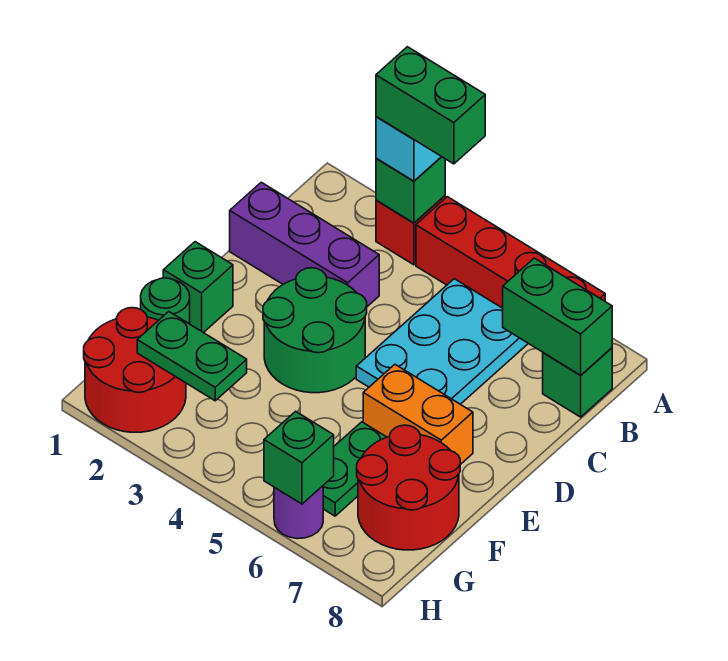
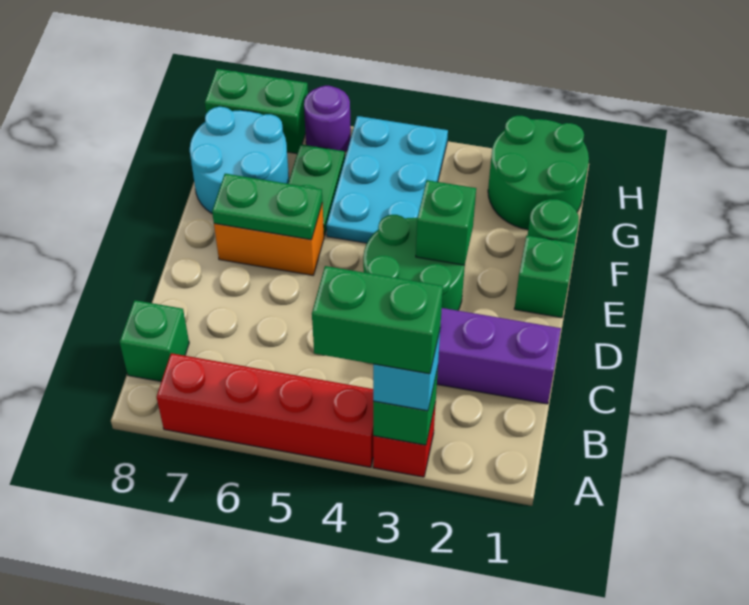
cyan plate B5:D6 level 1 -> cyan plate F4:H5 level 1
green brick B7:B8 level 2 -> green brick H7:H8 level 1
red round brick F7:G8 level 1 -> cyan round brick F7:G8 level 1
red round brick G1:H2 level 1 -> green round brick G1:H2 level 1
green plate G2:G3 level 2 -> green plate E6:E7 level 2
green brick H6 level 2 -> green brick E3 level 2

